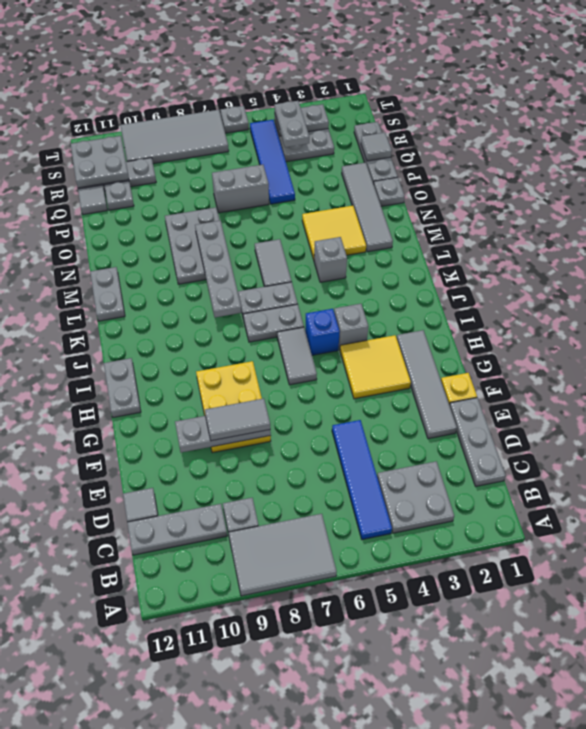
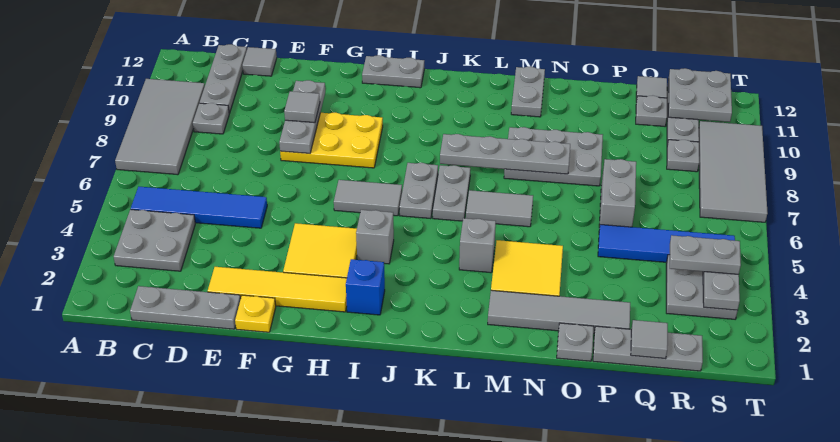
grey tile A7:B9 level 1 -> grey tile A7:B10 level 1
grey tile E2:H2 level 1 -> yellow tile E2:H2 level 1
grey tile F8:F9 level 3 -> grey tile F9 level 3
blue brick I5 level 1 -> blue brick I2 level 1
grey plate L12:M12 level 1 -> grey plate M11:M12 level 1
grey plate T6 level 1 -> grey plate R9 level 1

